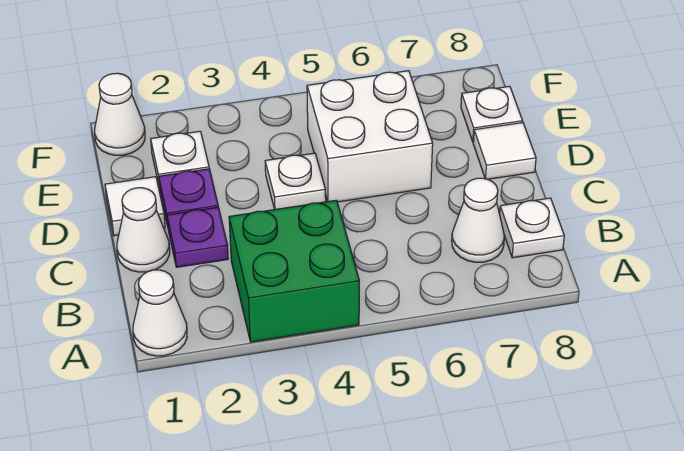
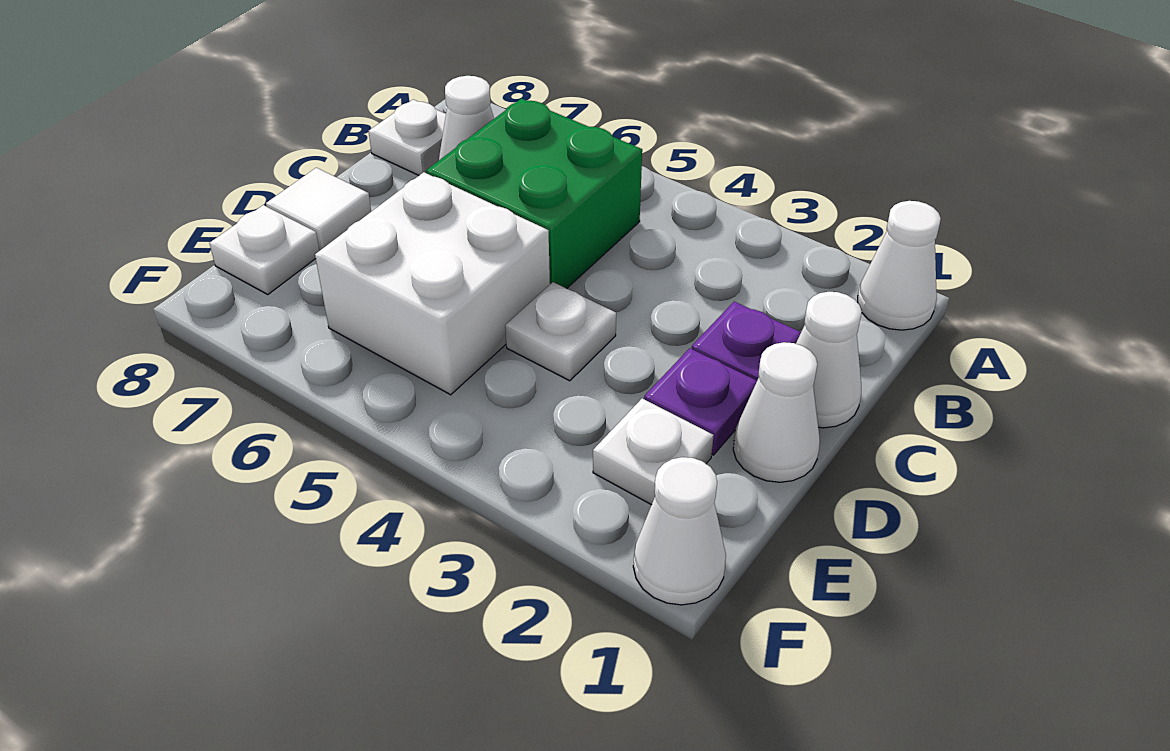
green brick A3:B4 level 1 -> green brick B5:C6 level 1
white tile D1 level 1 -> white cone D1 level 1

